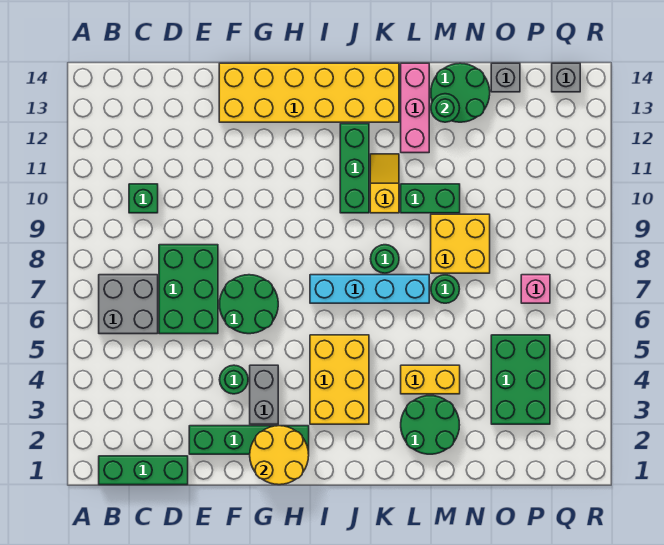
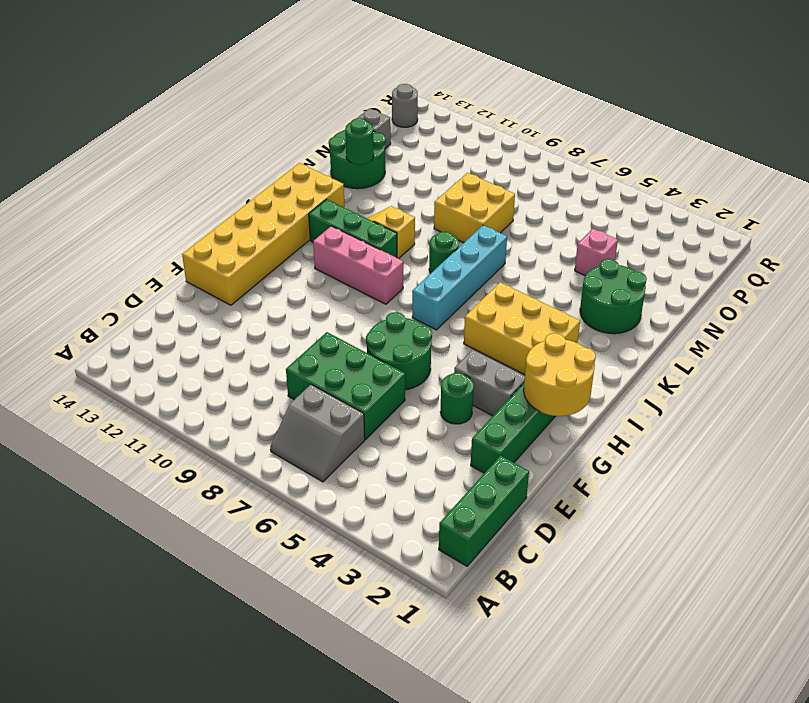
grey brick B6:C7 level 1 -> grey slope B6:C7 level 1 top C
green brick C10 level 1 -> none
yellow brick L4:M4 level 1 -> none
green brick L10:M10 level 1 -> none
pink brick L12:L14 level 1 -> pink brick I9:I11 level 1
green round brick M7 level 1 -> none
green brick O3:P5 level 1 -> none
pink brick P7 level 1 -> pink brick N4 level 1
grey brick Q14 level 1 -> grey round brick Q14 level 1

